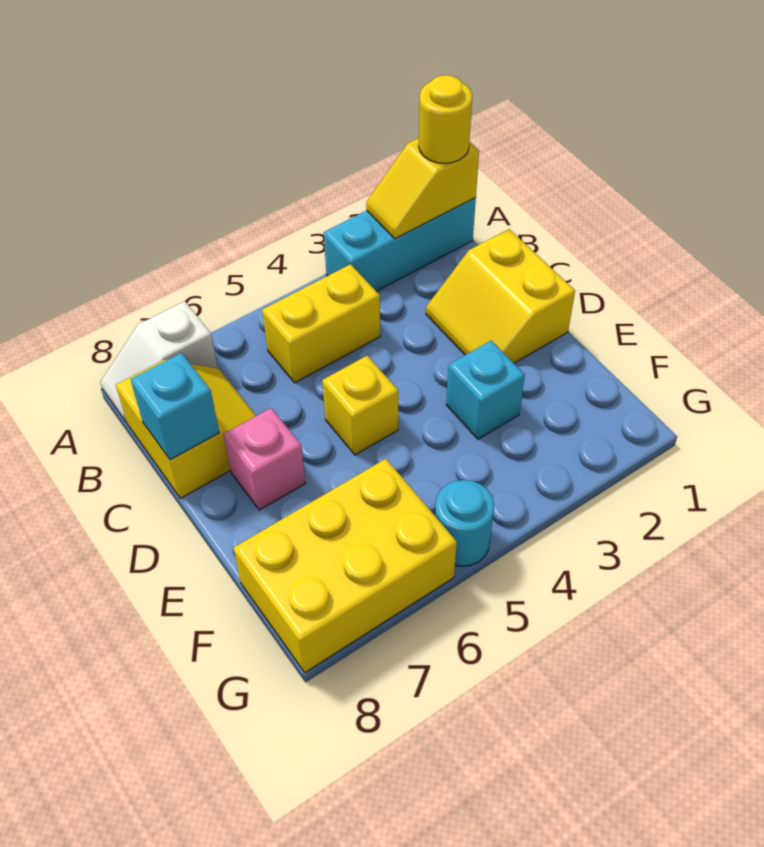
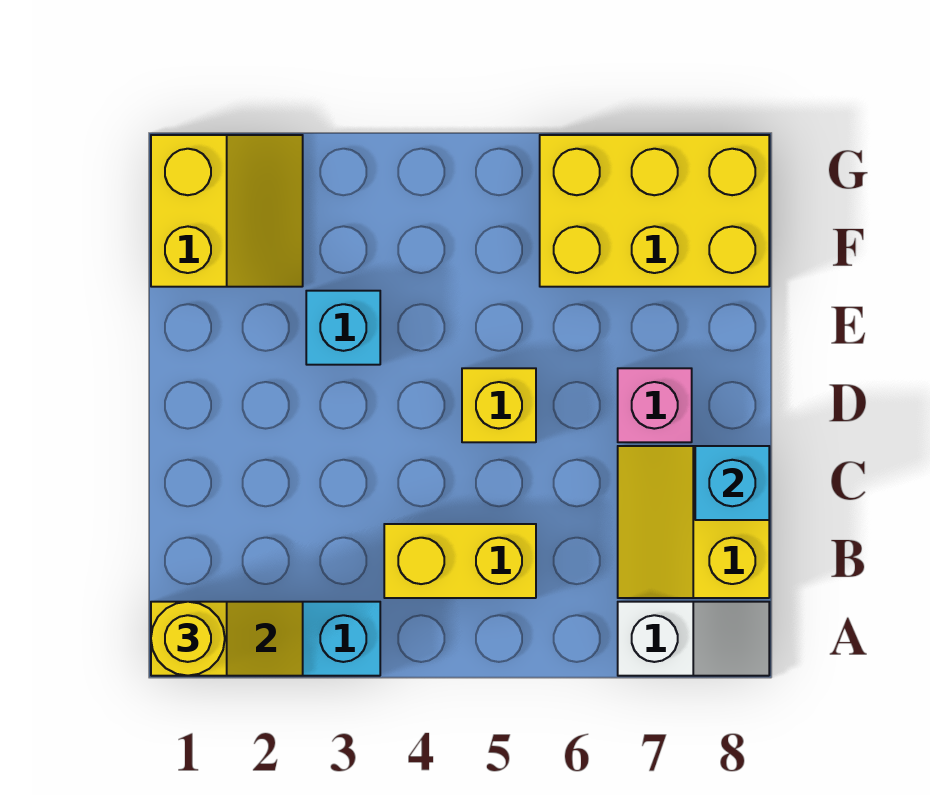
yellow slope C1:D2 level 1 top 1 -> yellow slope F1:G2 level 1 top 1
cyan round brick G5 level 1 -> none

